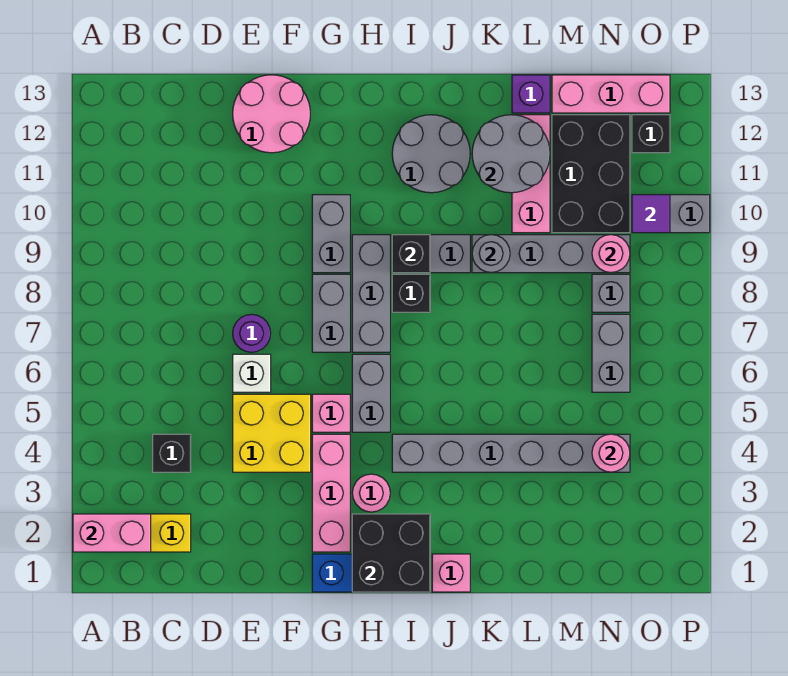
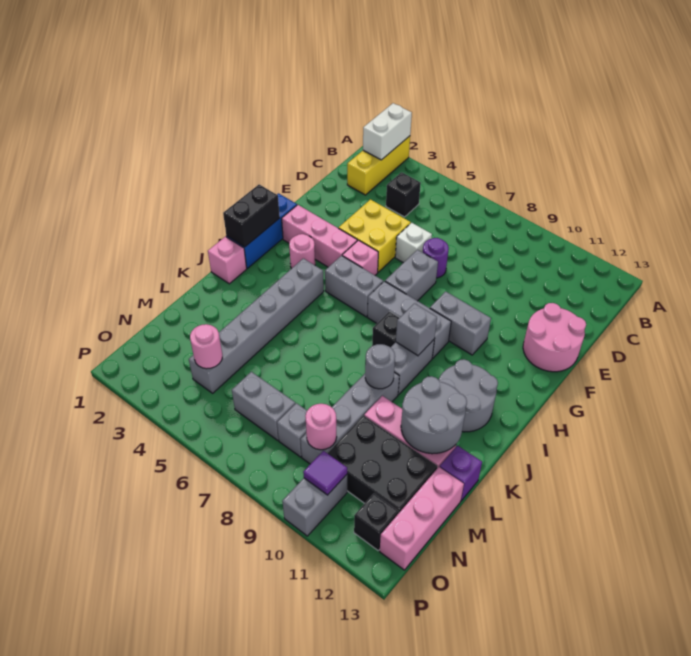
pink brick A2:B2 level 2 -> white brick A2:B2 level 2
grey brick G7:G8 level 1 -> grey brick F7:G7 level 1
black brick H1:I2 level 2 -> black brick H1:I1 level 2
black brick I9 level 2 -> grey brick I9 level 2

